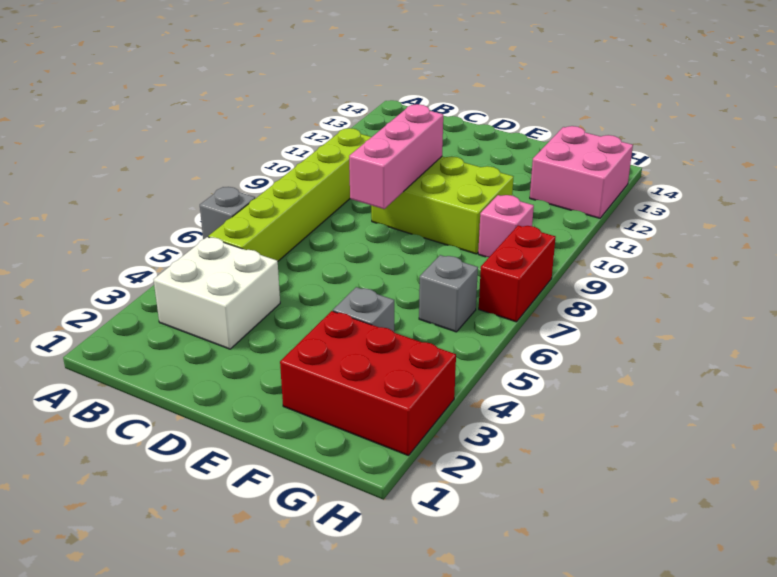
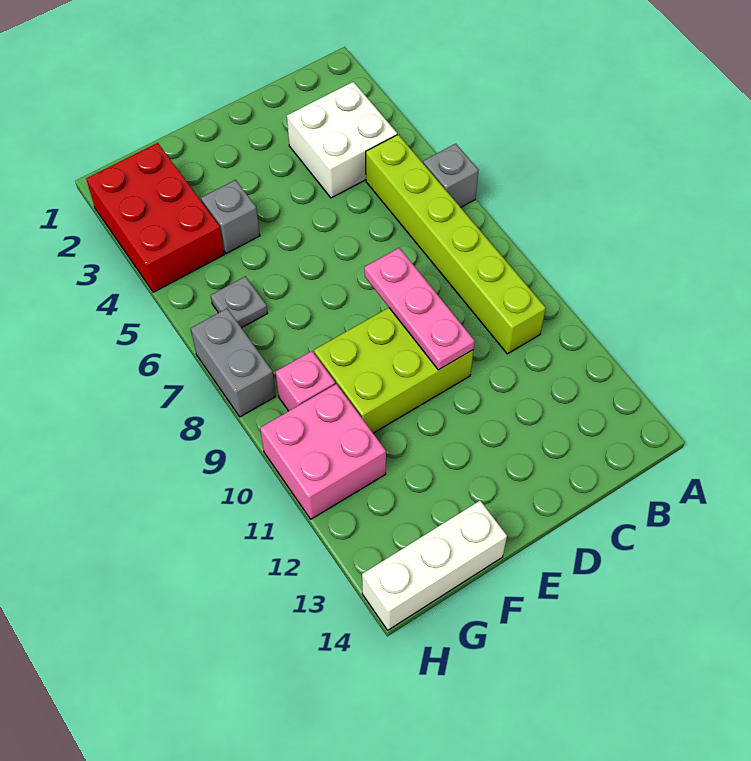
pink brick D8:D10 level 2 -> pink plate D8:D10 level 2
red brick F2:H3 level 1 -> red brick G2:H4 level 1
none -> white brick F14:H14 level 1
grey brick G6 level 1 -> grey plate G6 level 1
pink brick G12:H13 level 1 -> pink brick G10:H11 level 1
red brick H7:H8 level 1 -> grey brick H7:H8 level 1

